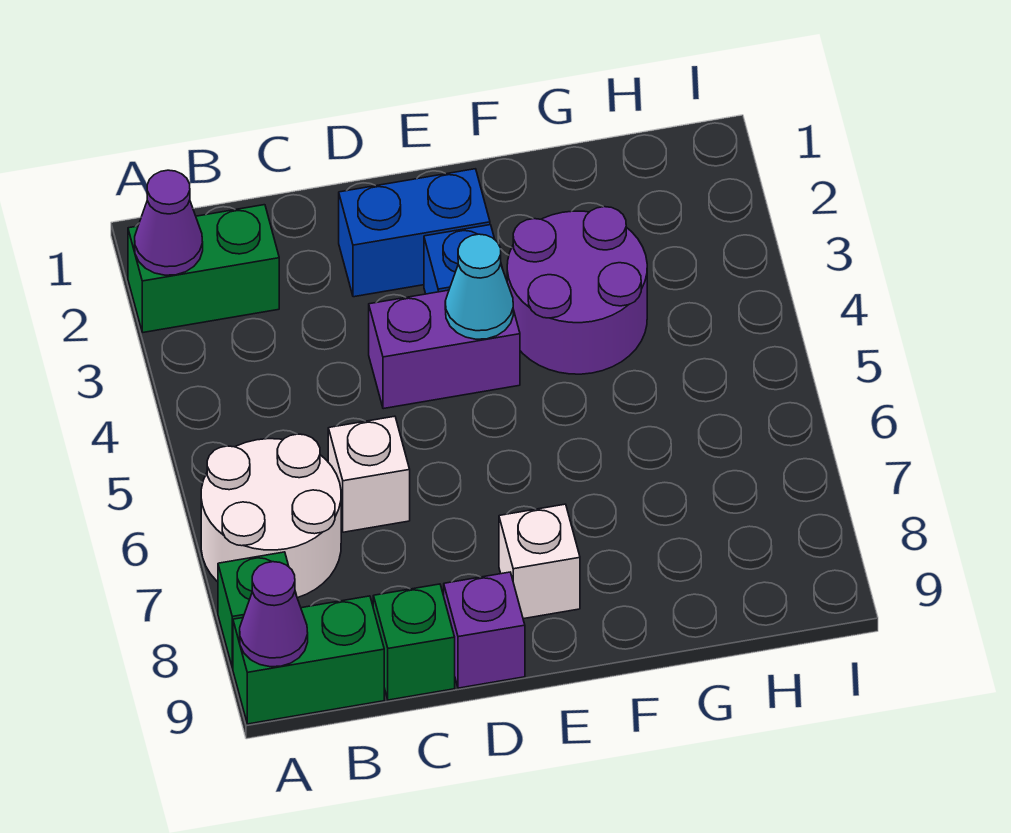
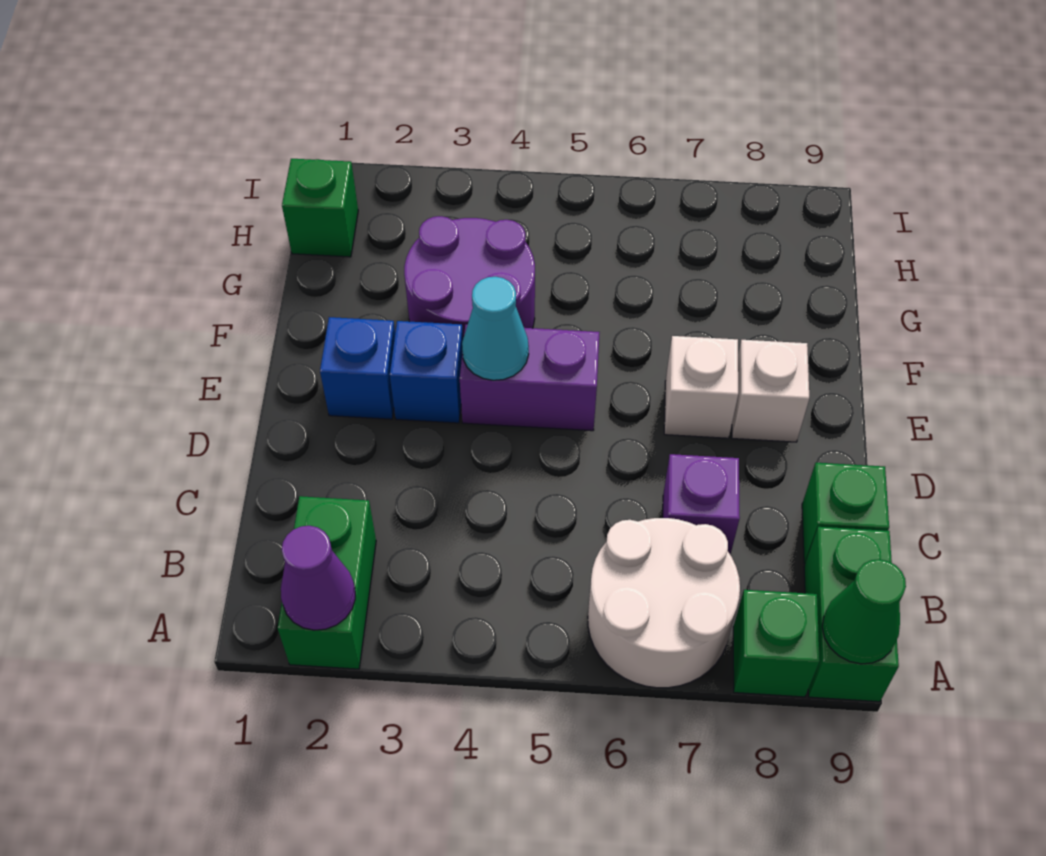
purple cone A9 level 2 -> green cone A9 level 2
white brick C6 level 1 -> white brick E7 level 1
blue brick D2:E2 level 1 -> blue brick E2 level 1
purple brick D4:E4 level 1 -> purple brick E4:E5 level 1
purple brick D9 level 1 -> purple brick C7 level 1
none -> green brick H1 level 1

